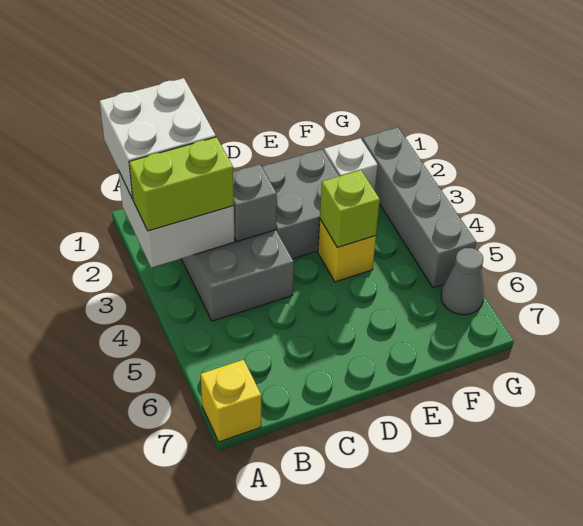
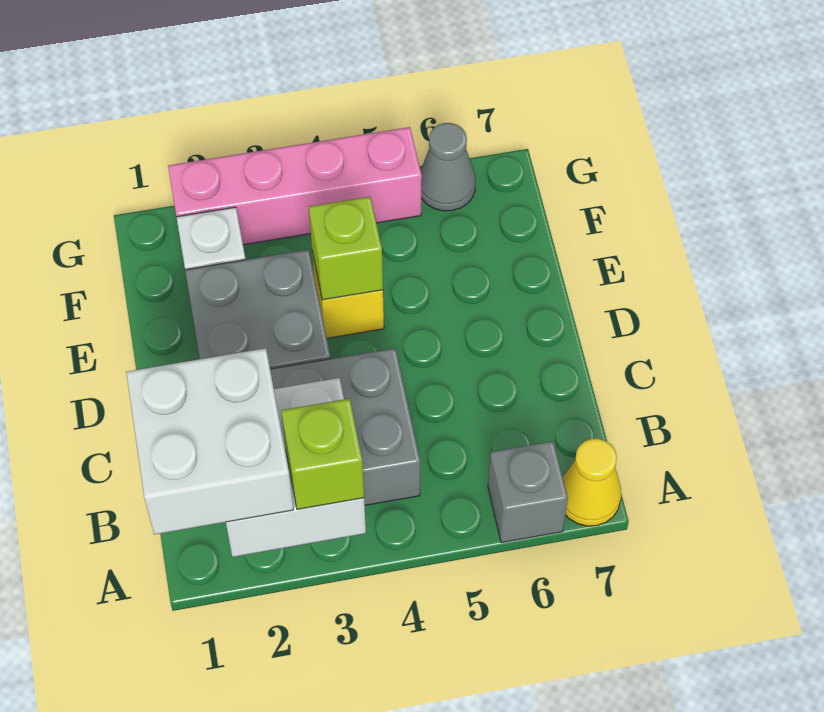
lime brick A3:B3 level 3 -> lime brick A3 level 3
yellow brick A7 level 1 -> yellow cone A7 level 1
grey brick C3 level 2 -> grey brick A6 level 1
grey brick G2:G5 level 1 -> pink brick G2:G5 level 1

